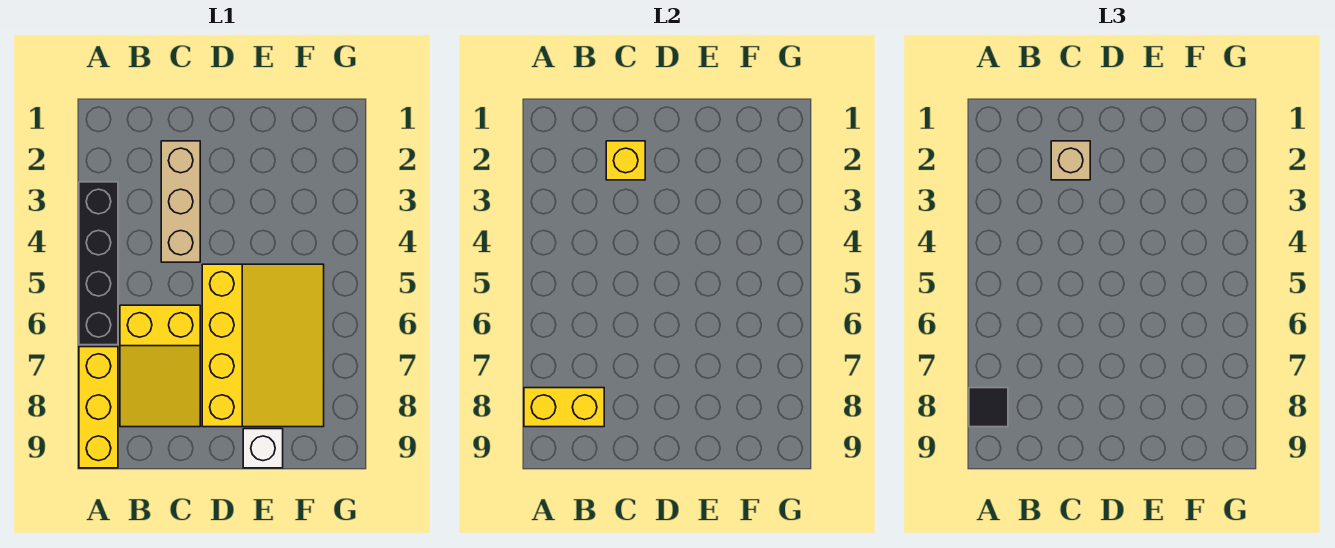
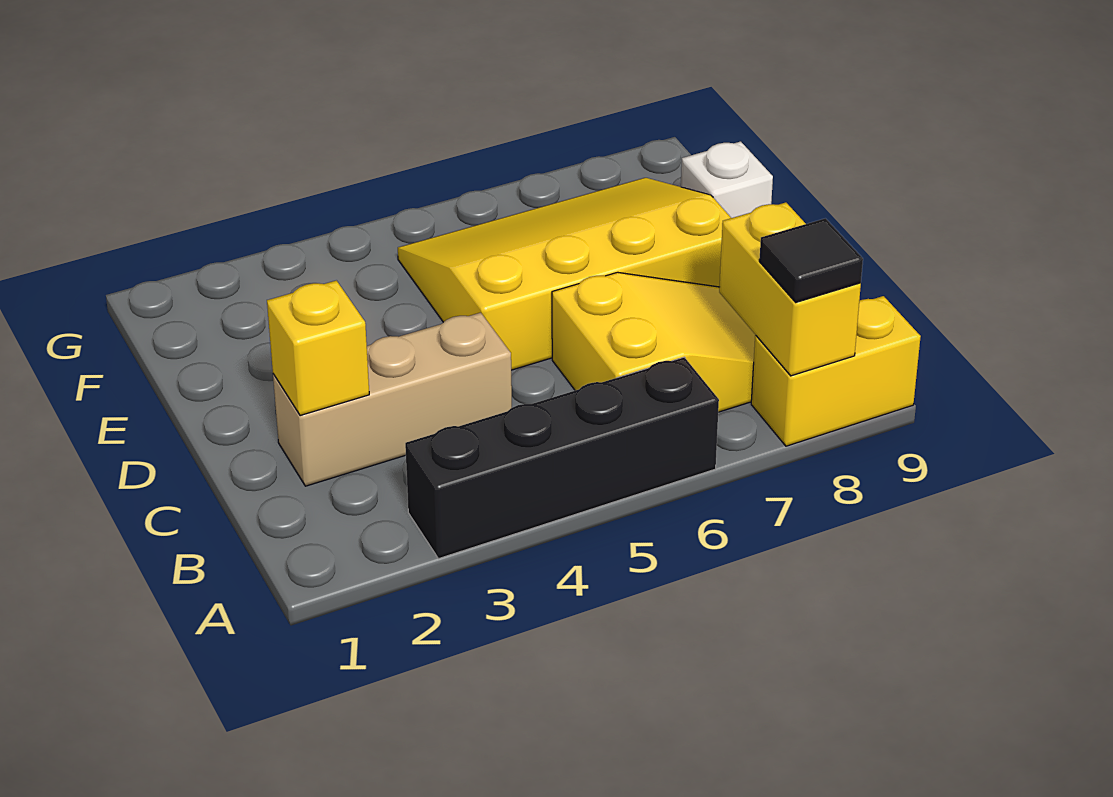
yellow brick A7:A9 level 1 -> yellow brick A8:A9 level 1
tan brick C2 level 3 -> none

